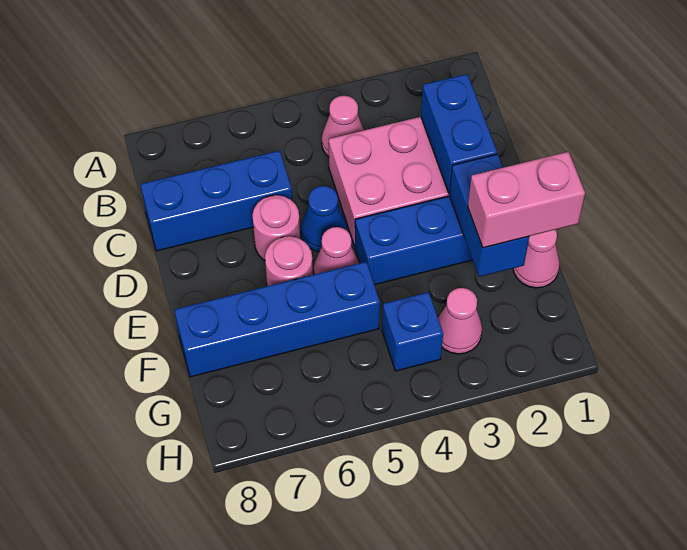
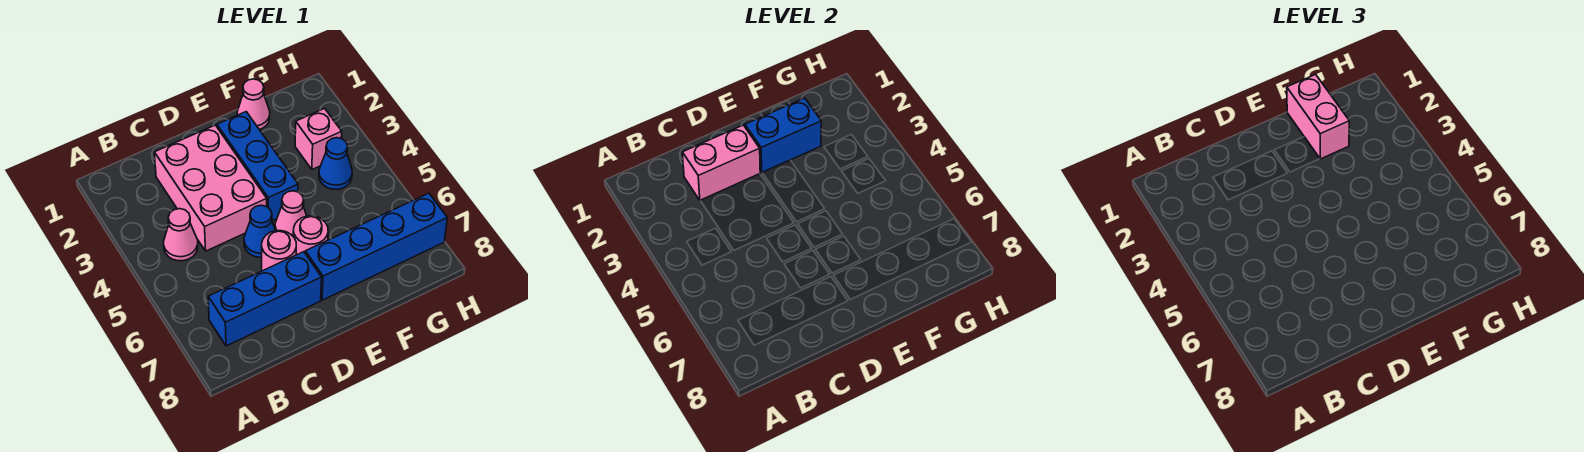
blue brick C2:D2 level 2 -> pink brick C2:D2 level 2
blue brick C6:C8 level 1 -> blue brick B7:D7 level 1
blue brick F5:F8 level 1 -> blue brick E7:H7 level 1
pink cone G3 level 1 -> pink brick G3 level 1
blue brick G4 level 1 -> blue cone G4 level 1

